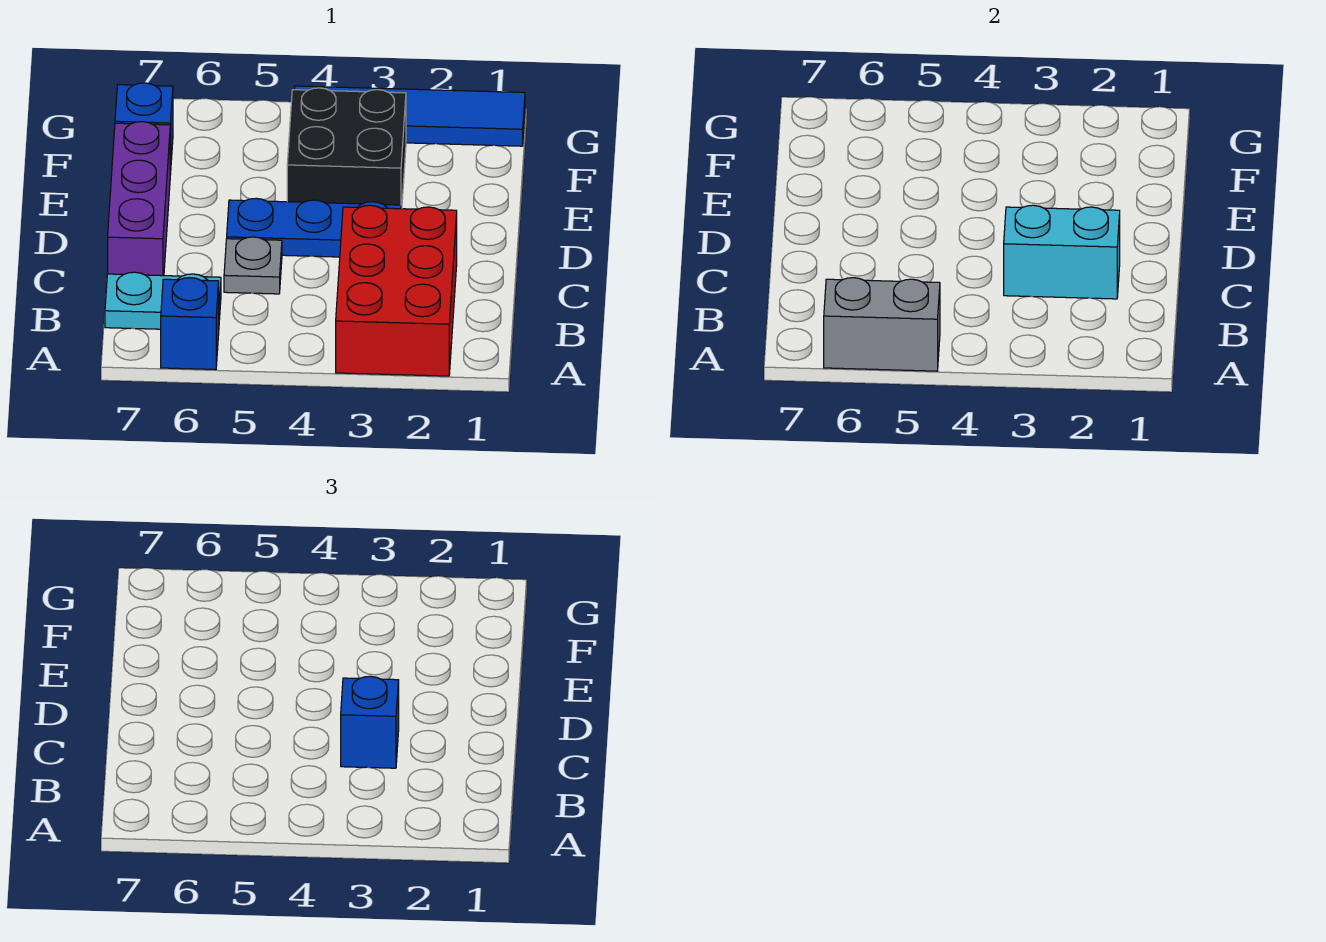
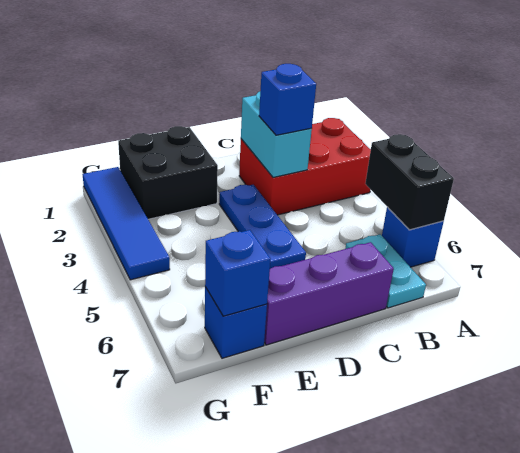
grey brick A5:A6 level 2 -> black brick A5:A6 level 2
grey plate C5 level 1 -> none
black brick E3:F4 level 1 -> black brick E1:F2 level 1
none -> blue brick F7 level 2

